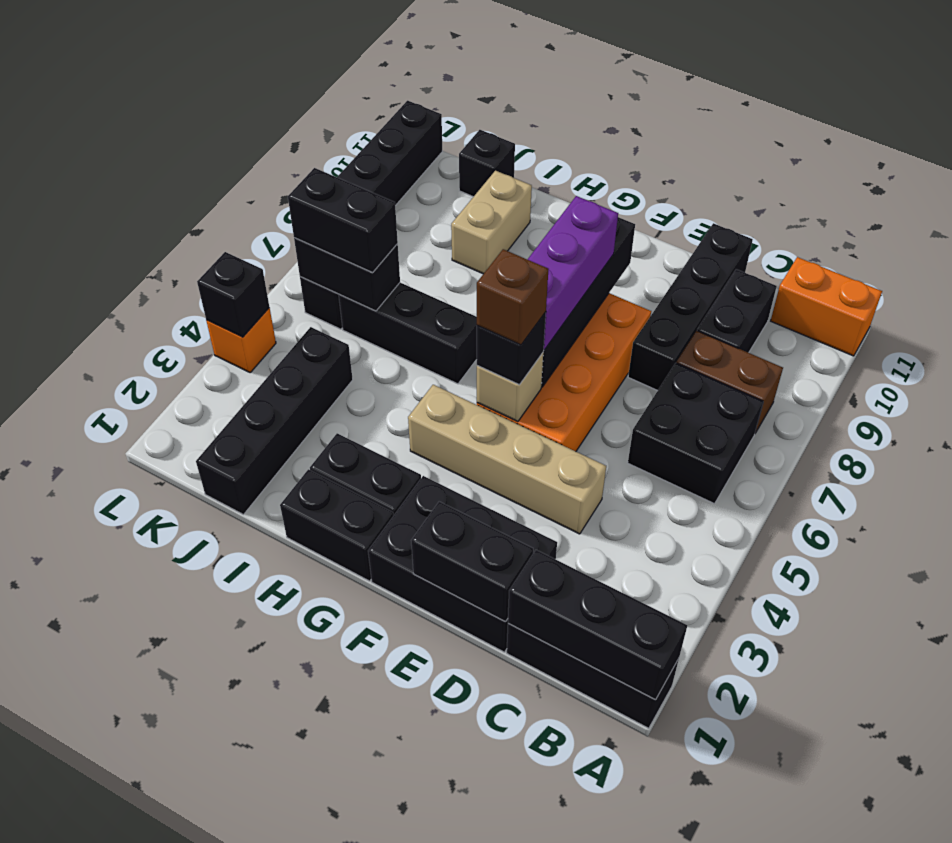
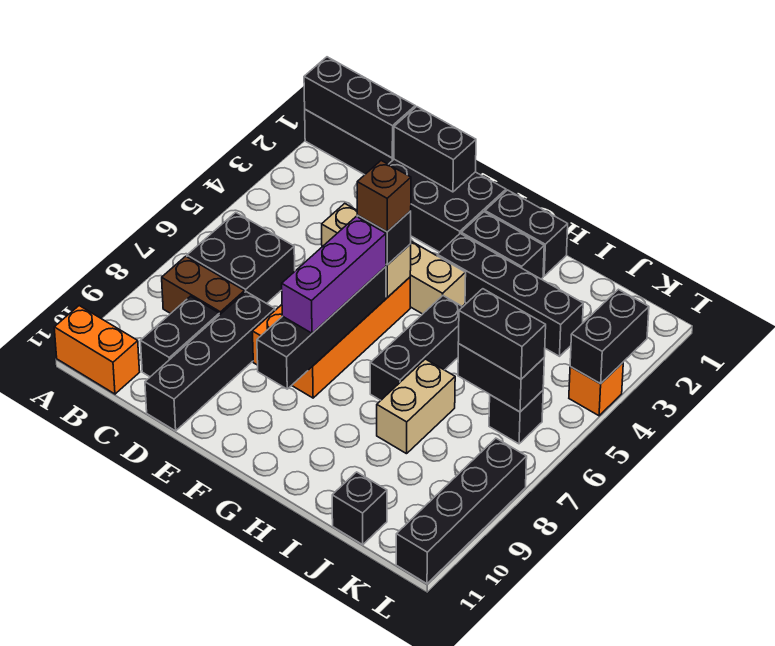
black brick H6:J6 level 1 -> black brick H5:H7 level 1
tan brick I9:I10 level 1 -> tan brick I7:I8 level 1
black brick J1:J4 level 1 -> black brick G3:J3 level 1
black brick L4 level 2 -> black brick L3:L4 level 2

